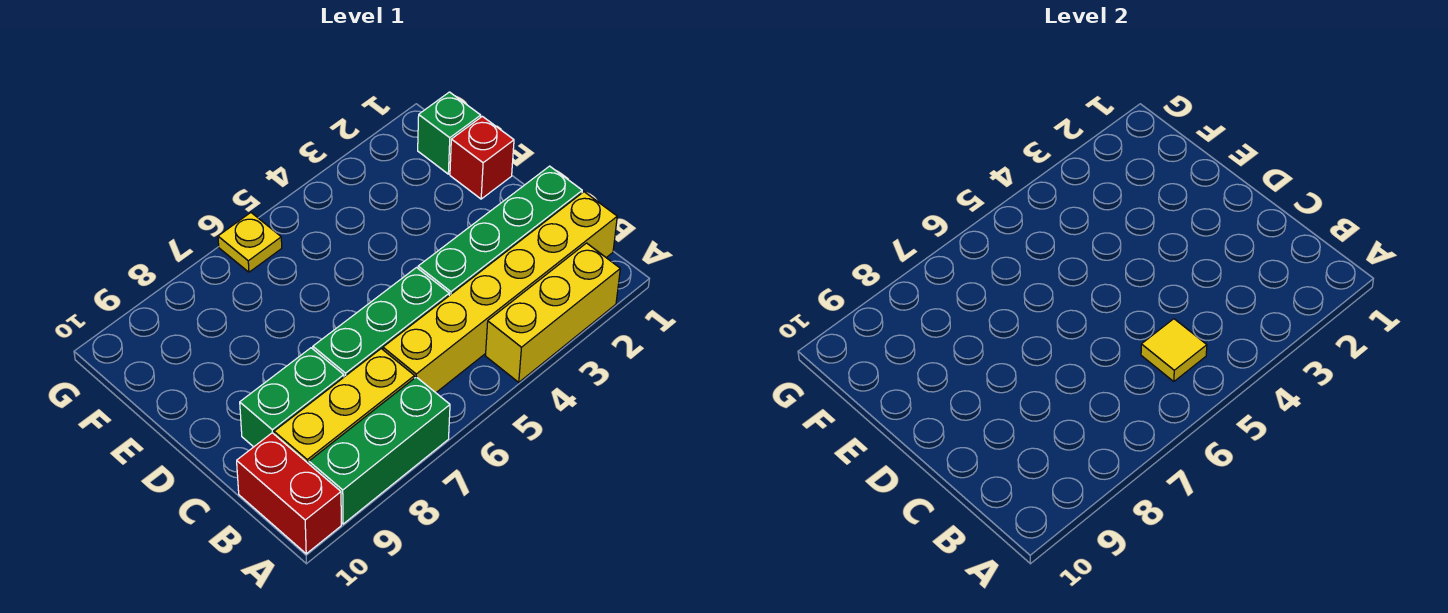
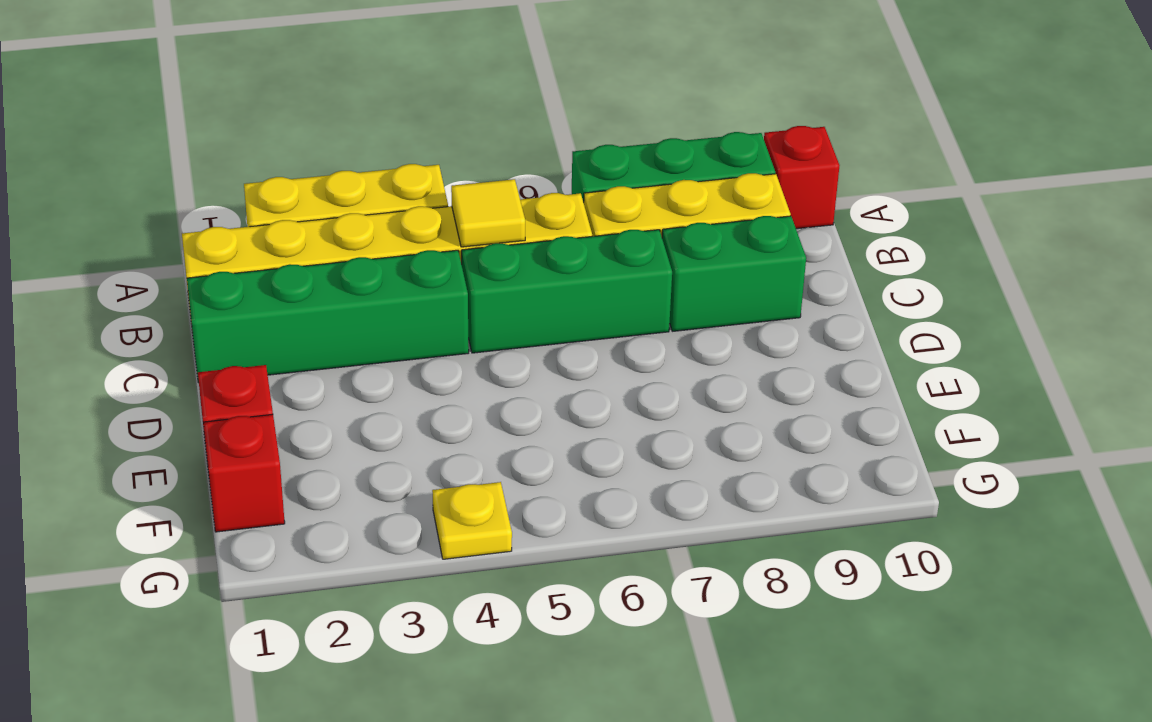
red brick A10:B10 level 1 -> red brick A10 level 1
green brick F1 level 1 -> red brick F1 level 1
yellow plate G6 level 1 -> yellow plate G4 level 1

